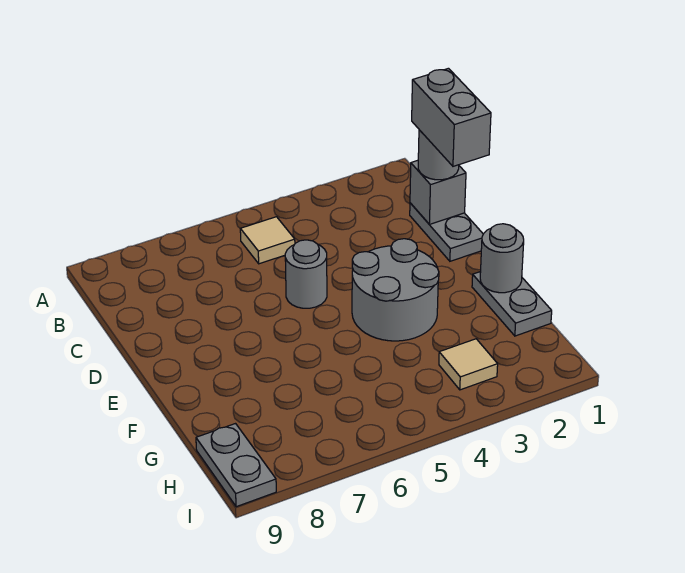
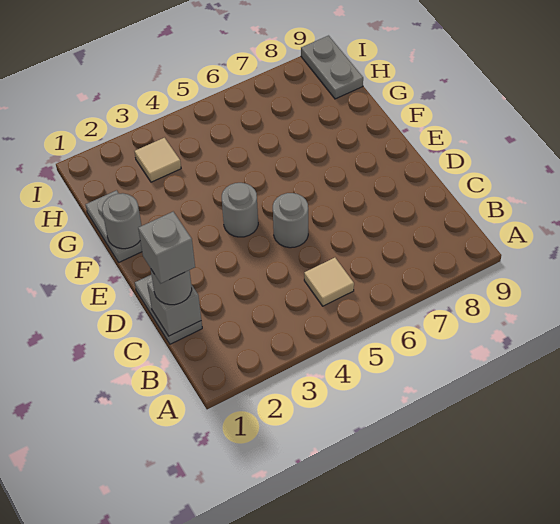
grey brick C1:D1 level 4 -> grey brick C1 level 4
grey round brick E3:F4 level 1 -> grey round brick E4 level 1

